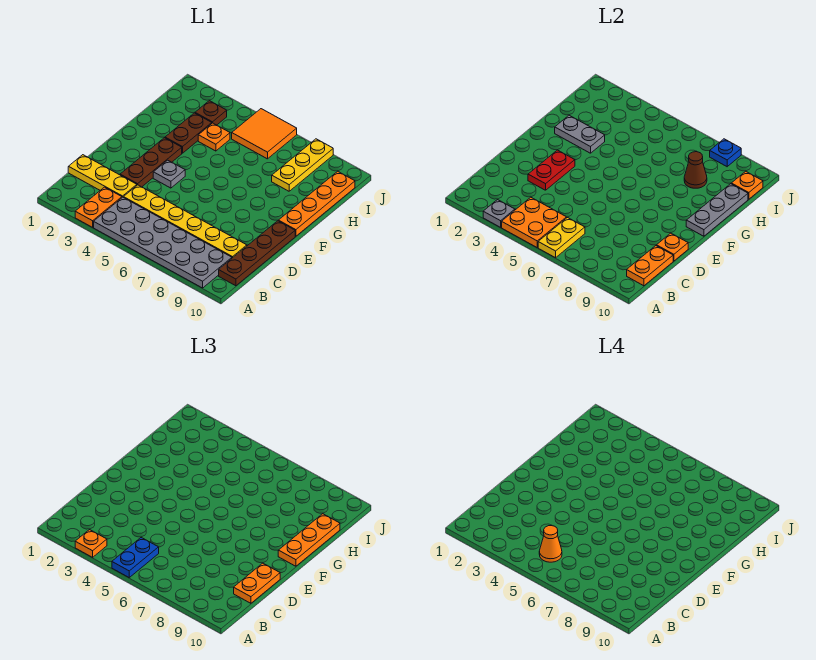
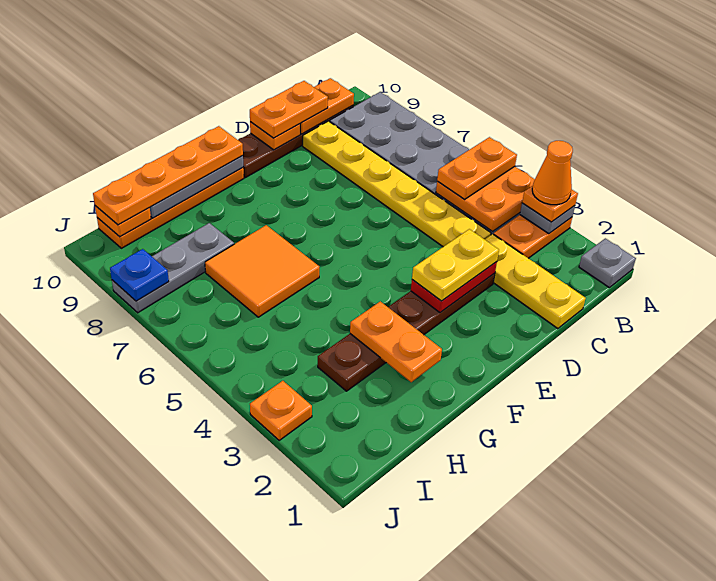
blue plate A5:B5 level 3 -> orange plate A5:B5 level 3
yellow plate A6:B6 level 2 -> yellow plate D3:E3 level 3
orange cone B5 level 4 -> orange cone A3 level 4
grey plate E4 level 1 -> grey plate A1 level 1
orange plate F10:H10 level 3 -> orange plate F10:I10 level 3
grey plate G2:G3 level 2 -> orange plate G2:G3 level 2
orange plate H4 level 1 -> orange plate J3 level 1
yellow plate H8:J8 level 1 -> grey plate H8:J8 level 1
brown cone H8 level 2 -> none
brown plate I3 level 1 -> none
orange tile I5:J6 level 1 -> orange tile G6:H7 level 1

